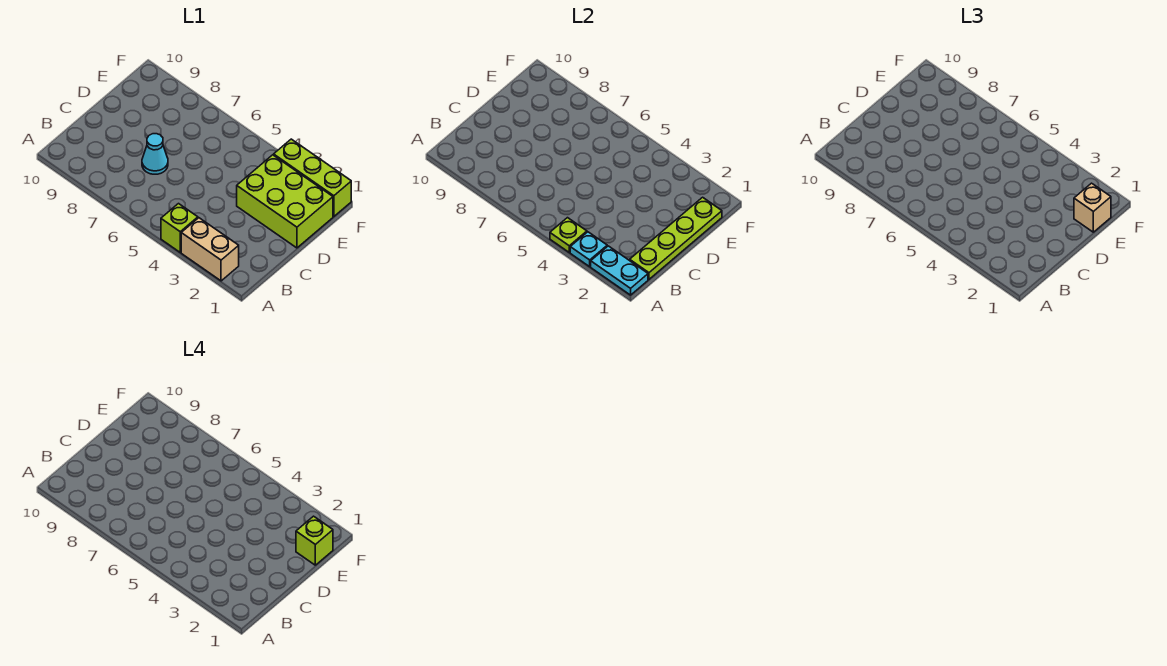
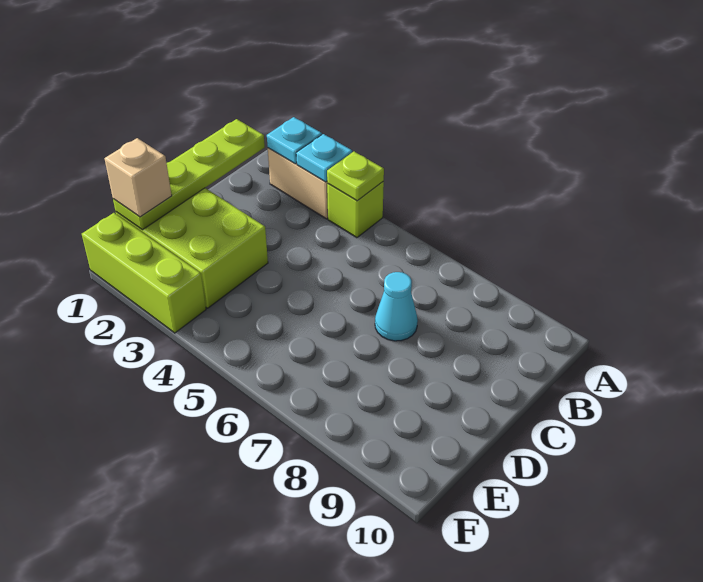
cyan plate A1:A2 level 2 -> cyan plate A2 level 2
lime brick E1 level 4 -> none

